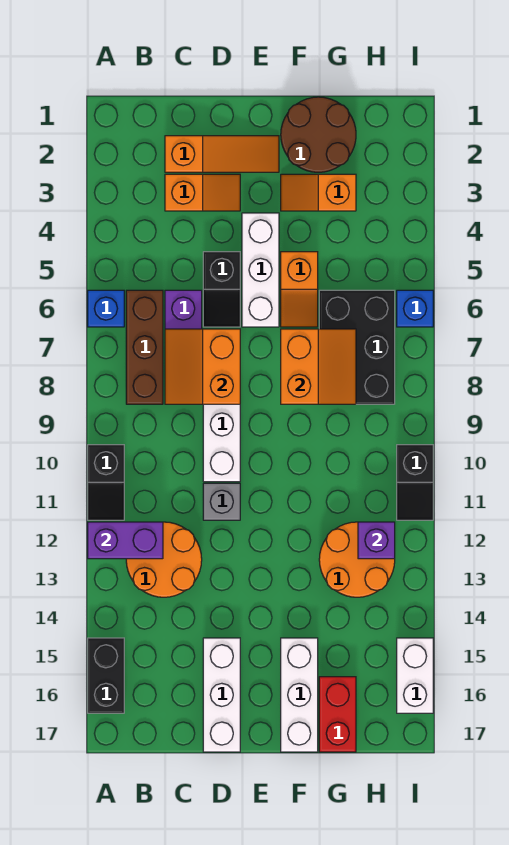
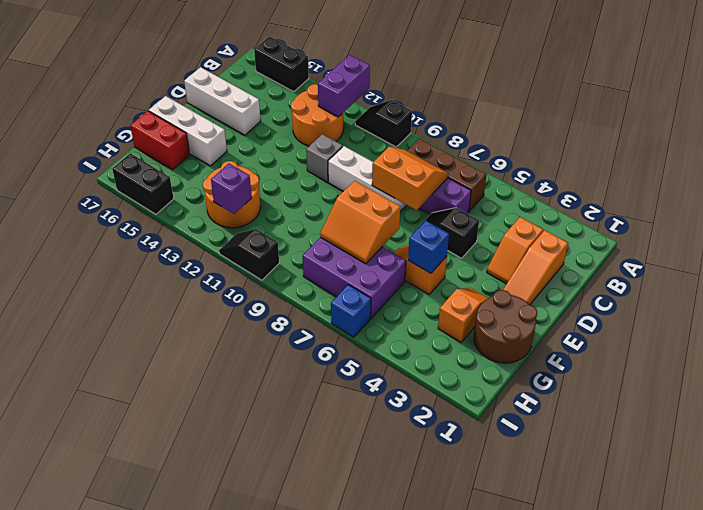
blue brick A6 level 1 -> blue brick F5 level 2
white brick E4:E6 level 1 -> none
black brick G6:H8 level 1 -> purple brick G6:H8 level 1
white brick I15:I16 level 1 -> black brick I15:I16 level 1

